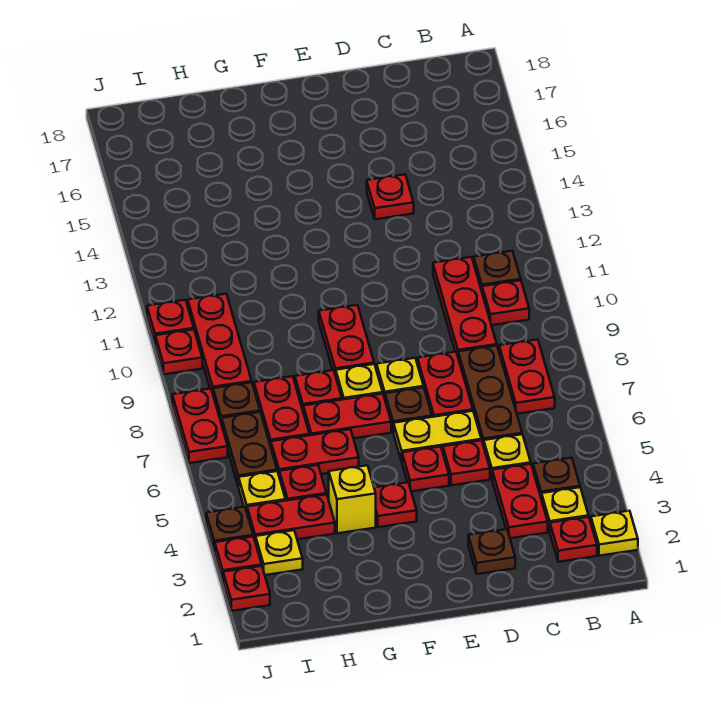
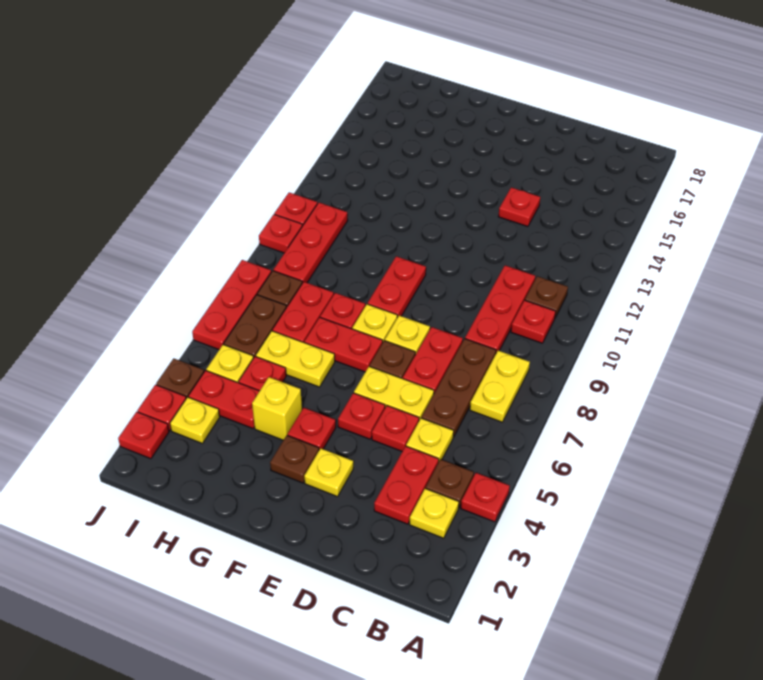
yellow plate A2 level 1 -> yellow plate E3 level 1
red plate B2 level 1 -> red plate A4 level 1
red plate B7:B8 level 1 -> yellow plate B7:B8 level 1
brown plate D2 level 1 -> brown plate F3 level 1
red plate G6:H6 level 1 -> yellow plate G6:H6 level 1
red plate J7:J8 level 1 -> red plate J6:J8 level 1

